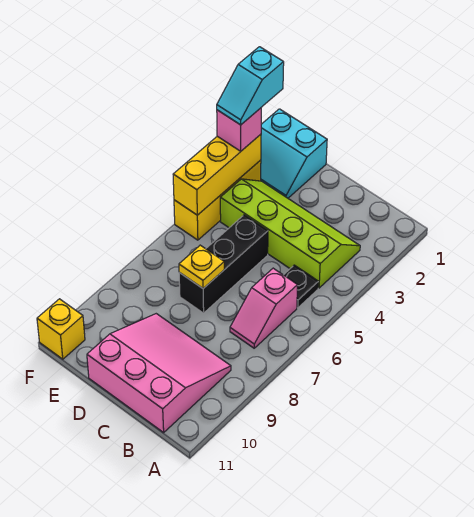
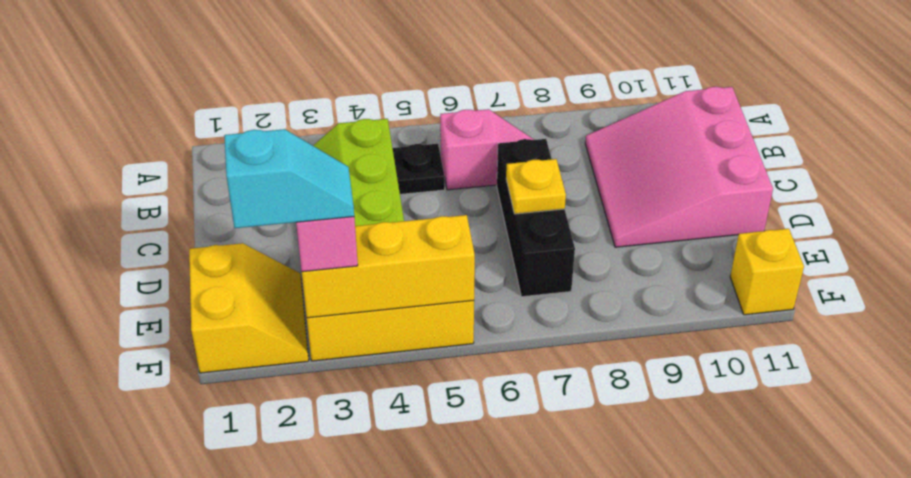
black brick D5:D7 level 1 -> black brick C7:E7 level 1
cyan slope E1:F2 level 1 top 1 -> yellow slope E1:F2 level 1 top 1

